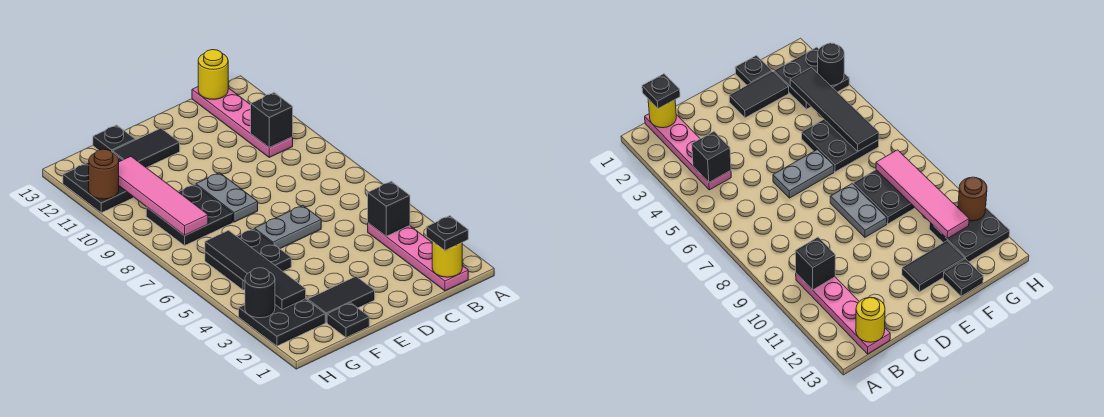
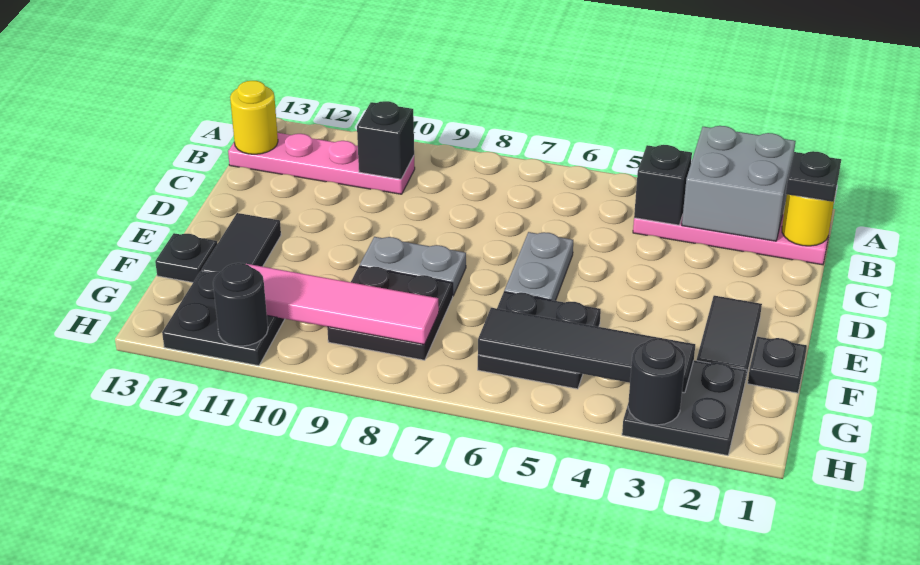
none -> grey brick A2:B3 level 2
brown round brick H11 level 2 -> black round brick H11 level 2

